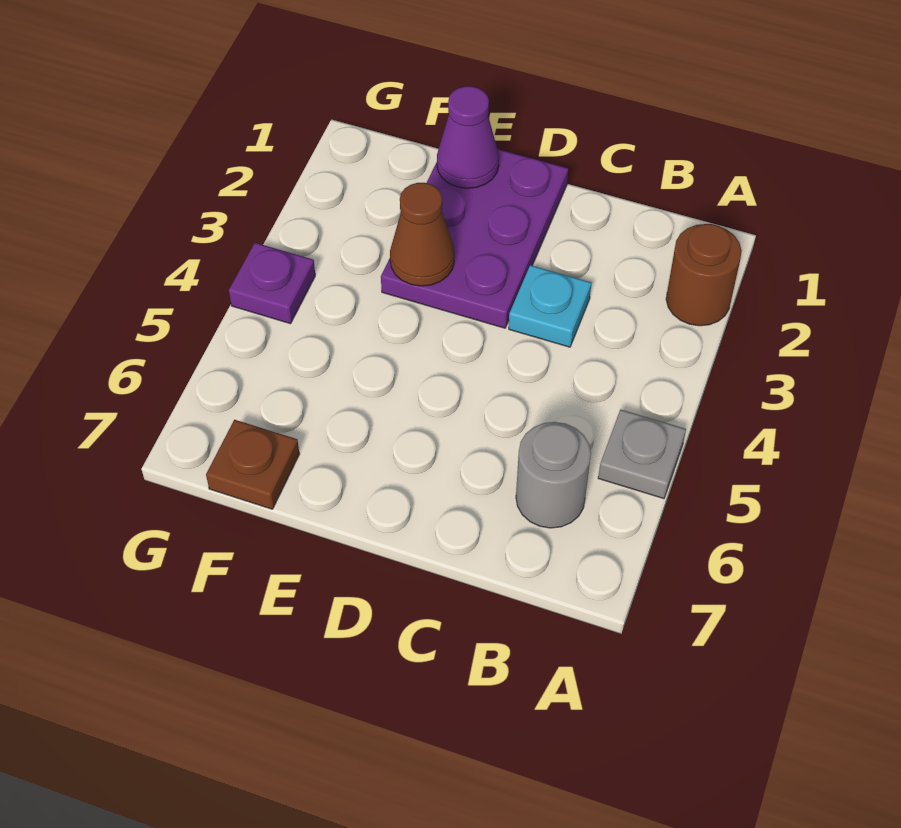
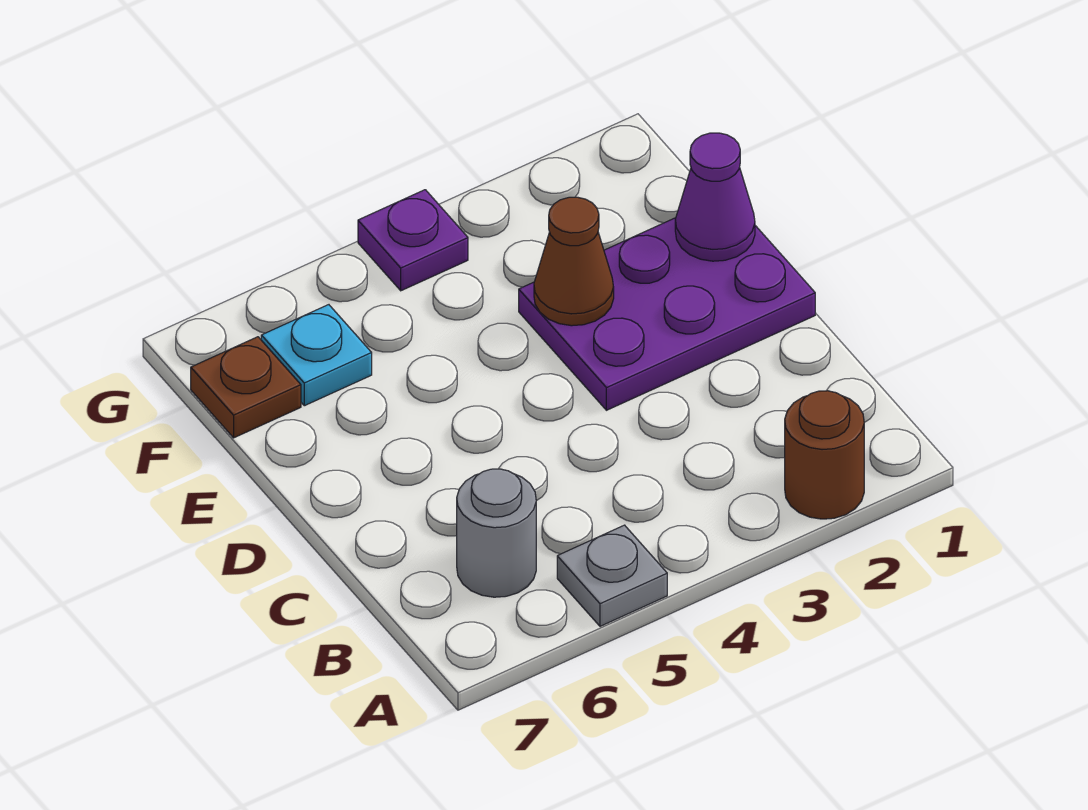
cyan plate C3 level 1 -> cyan plate F6 level 1

